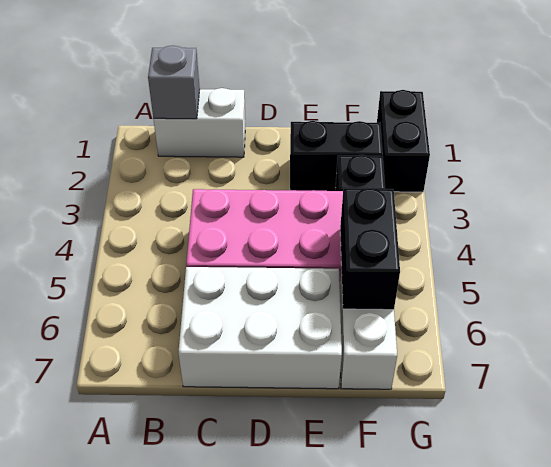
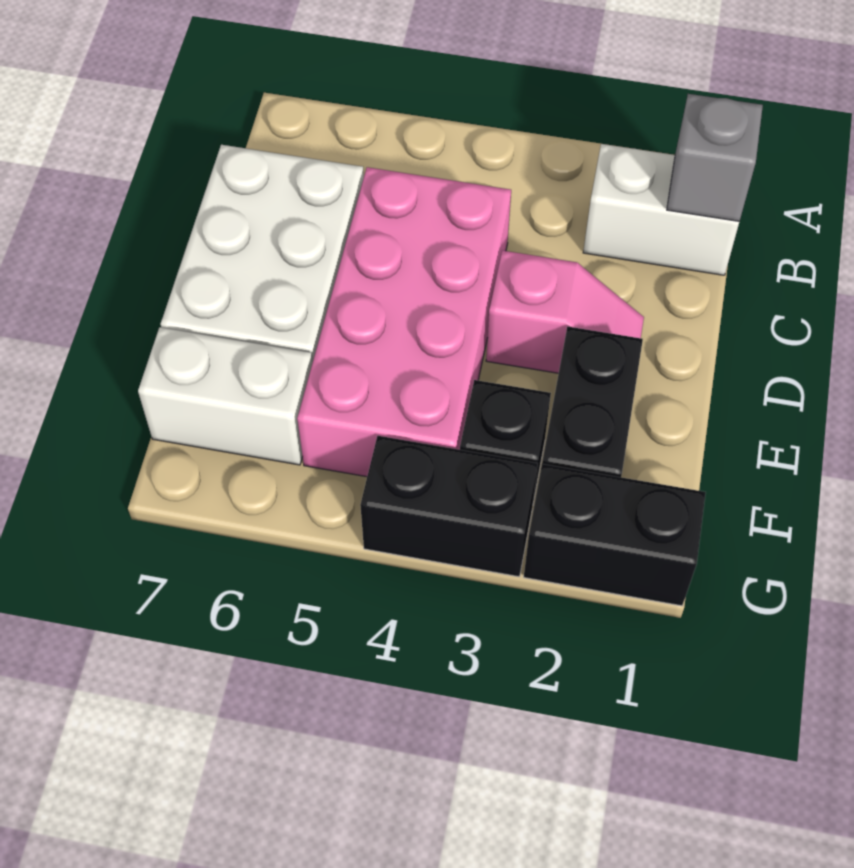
white brick B1:C1 level 1 -> white brick B1:B2 level 1
none -> pink slope D2:D3 level 1 top 3
black brick F5:F6 level 2 -> black brick G3:G4 level 1

